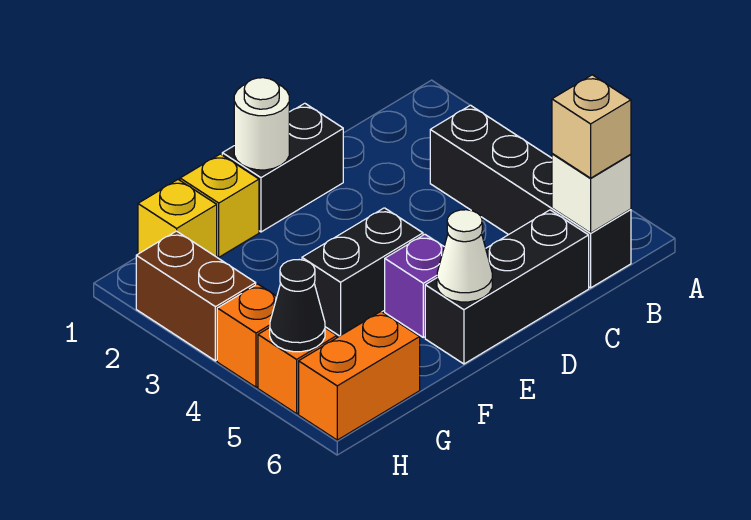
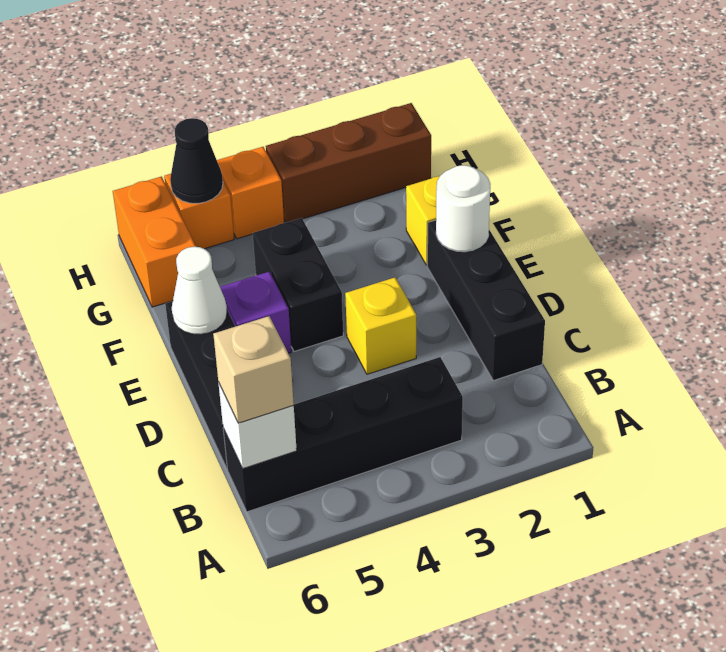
black brick D1:E1 level 1 -> black brick C1:E1 level 1
yellow brick G1 level 1 -> yellow brick D3 level 1
brown brick H2:H3 level 1 -> brown brick H1:H3 level 1

